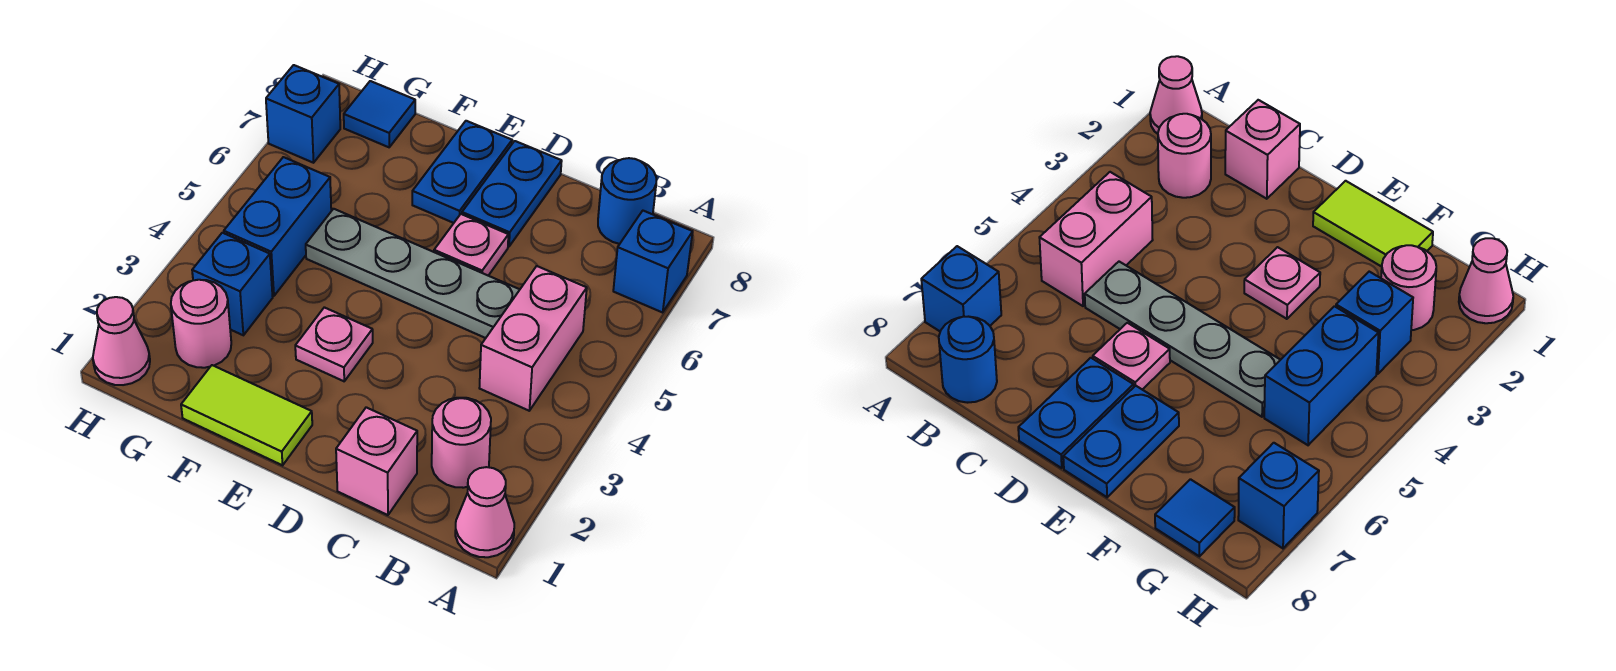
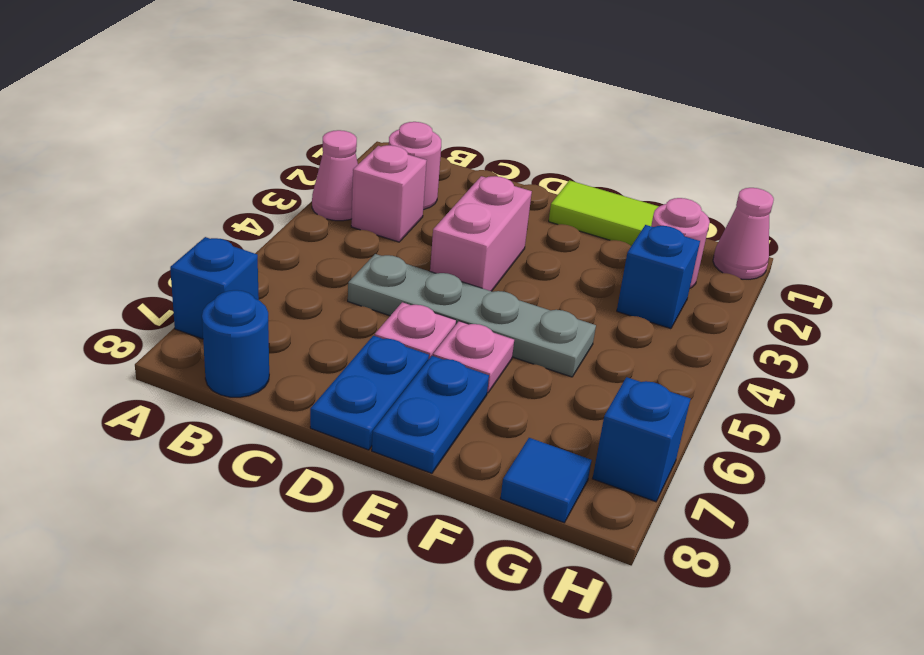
pink cone A1 level 1 -> pink cone A3 level 1
pink brick B4:B5 level 1 -> pink brick D3:D4 level 1
pink brick C1 level 1 -> pink brick B3 level 1
pink plate E3 level 1 -> pink plate E6 level 1
blue brick G4:G5 level 1 -> none

